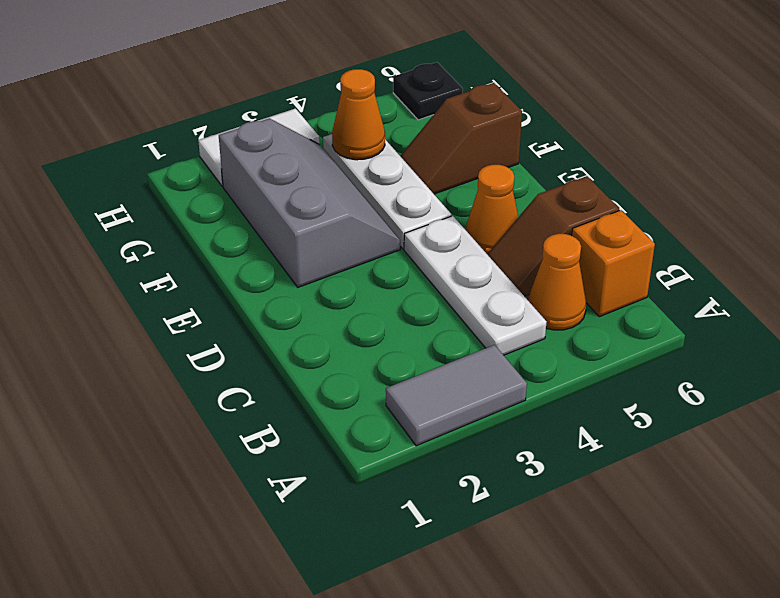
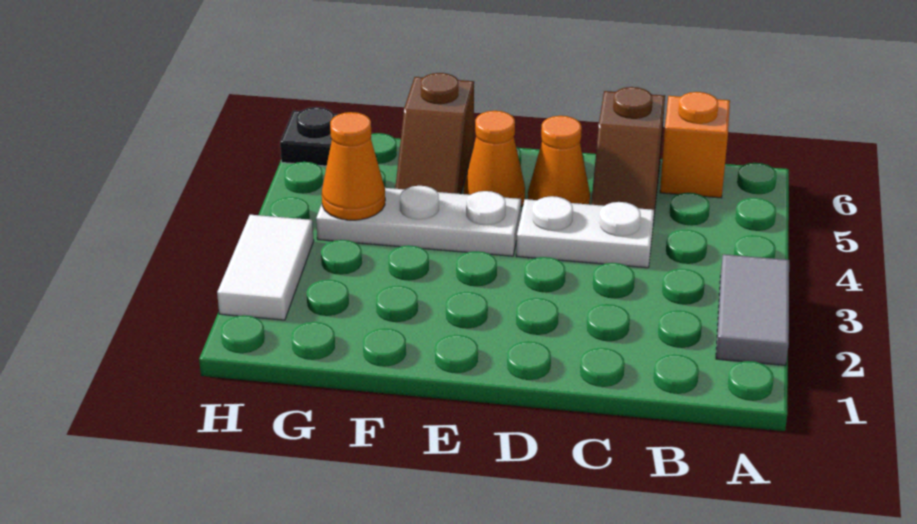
white plate B4:D4 level 1 -> white plate C4:D4 level 1
orange cone B5 level 1 -> orange cone E5 level 1
grey slope E2:G3 level 1 top 2 -> none

